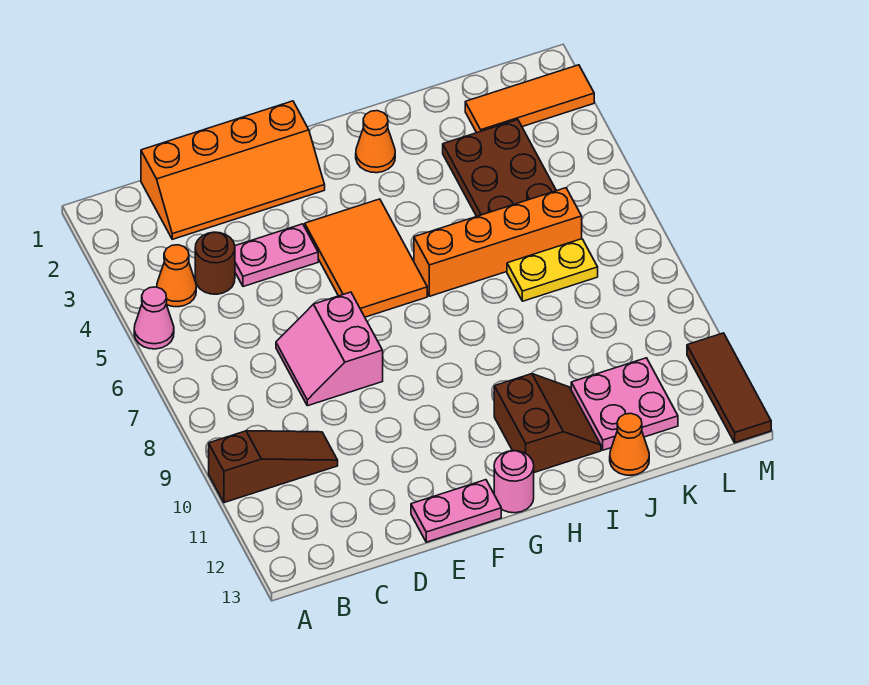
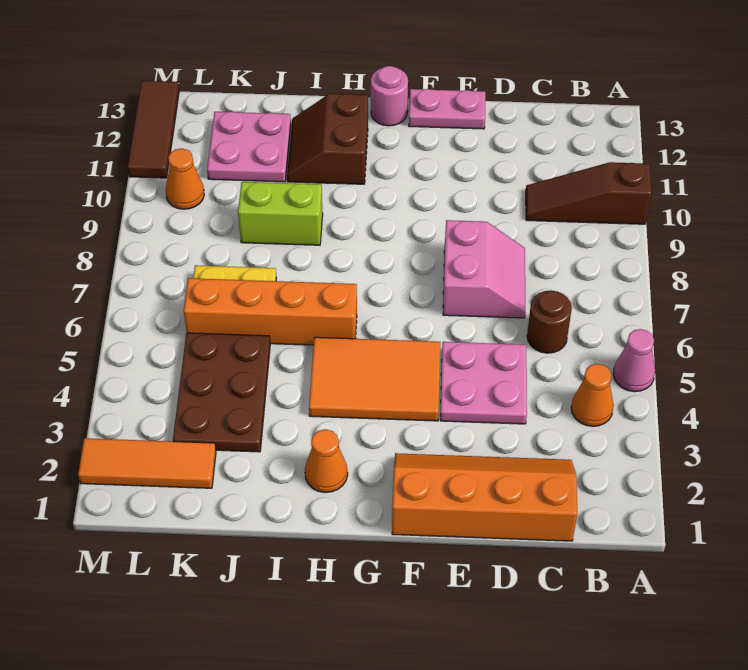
brown round brick C4 level 1 -> brown round brick C6 level 1
pink plate D4:E4 level 1 -> pink plate D4:E5 level 1
orange tile F4:G6 level 1 -> orange tile F4:H5 level 1
none -> lime brick I9:J9 level 1
orange cone J13 level 1 -> orange cone L10 level 1

